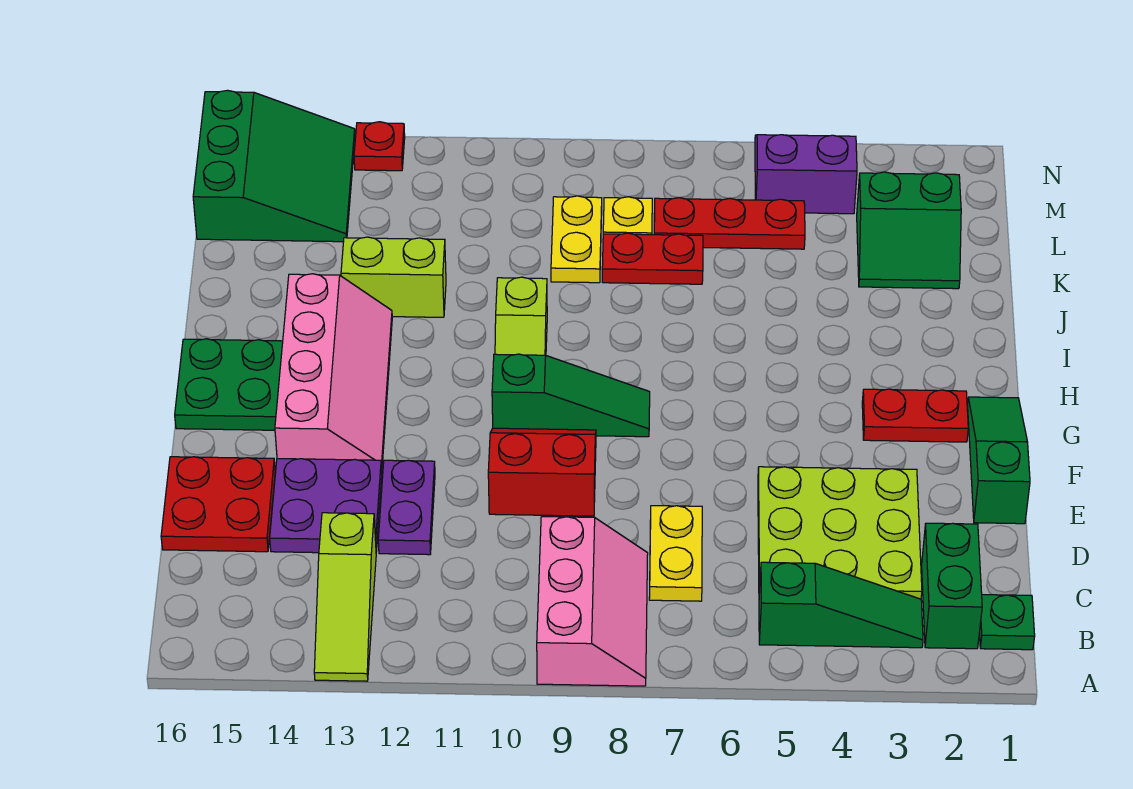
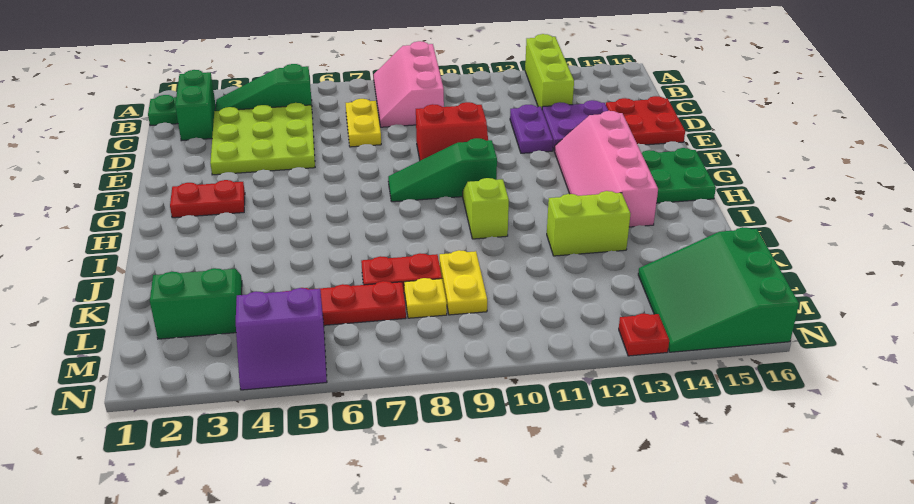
lime slope A13:C13 level 1 top C -> lime brick A13:C13 level 1
green slope E1:G1 level 1 top E -> none

